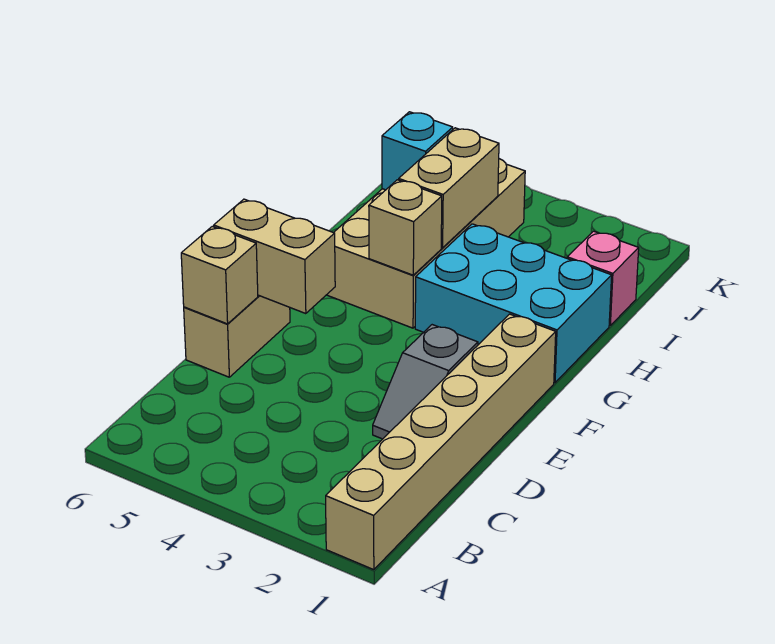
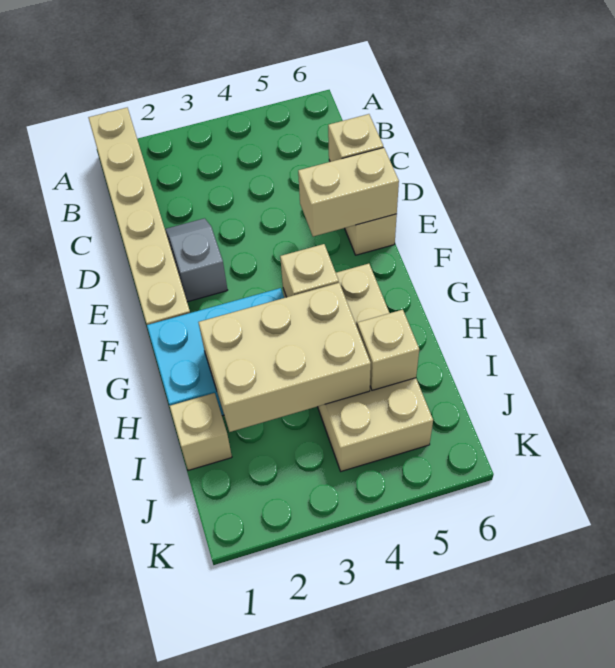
tan brick H4:I4 level 2 -> tan brick H2:I4 level 2
pink brick I1 level 1 -> tan brick I1 level 1
cyan brick I5 level 2 -> tan brick I5 level 2

